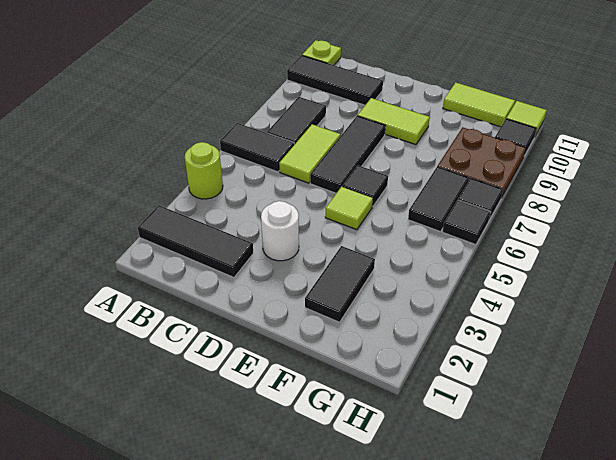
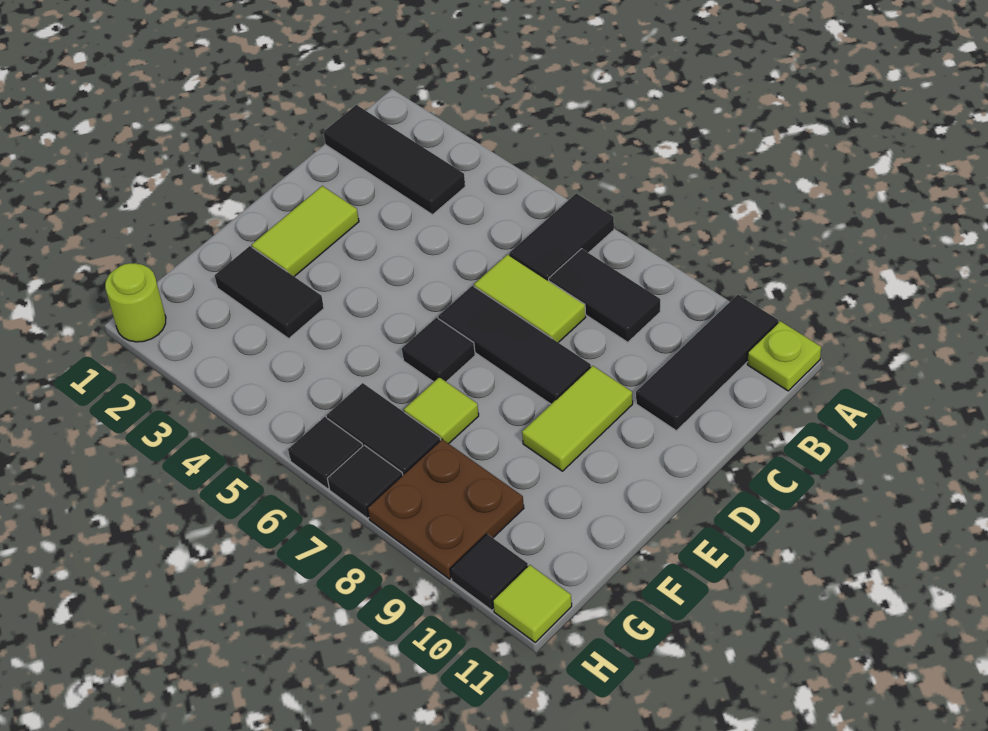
black tile A2:C2 level 1 -> black tile B1:B3 level 1
lime round brick A4 level 1 -> lime round brick H1 level 1
white round brick D3 level 1 -> none
lime tile E5 level 1 -> lime tile F7 level 1
lime tile F11:G11 level 1 -> lime tile D2:E2 level 1

